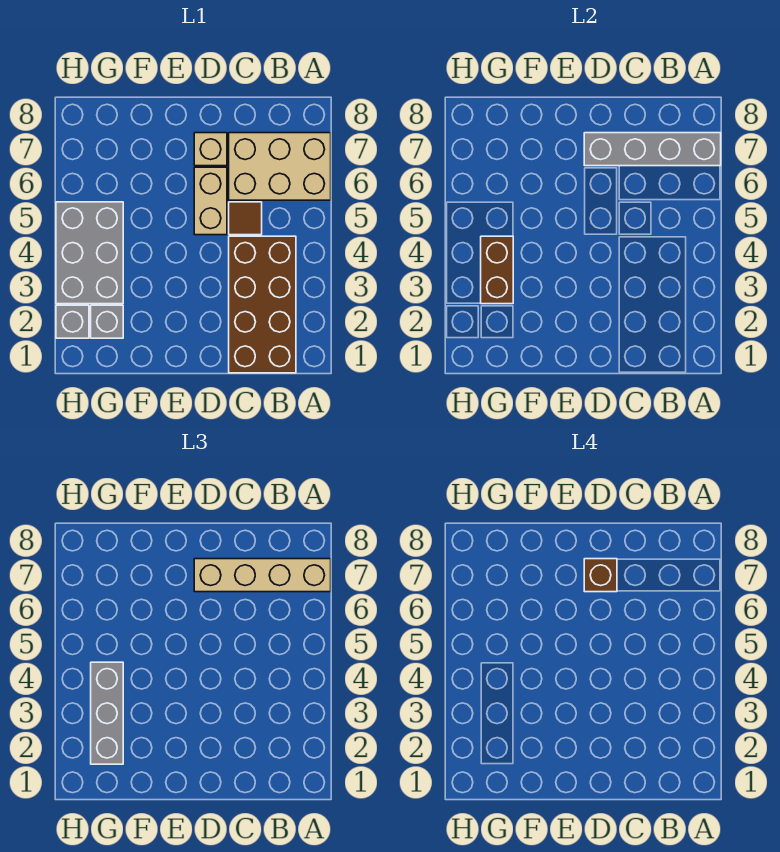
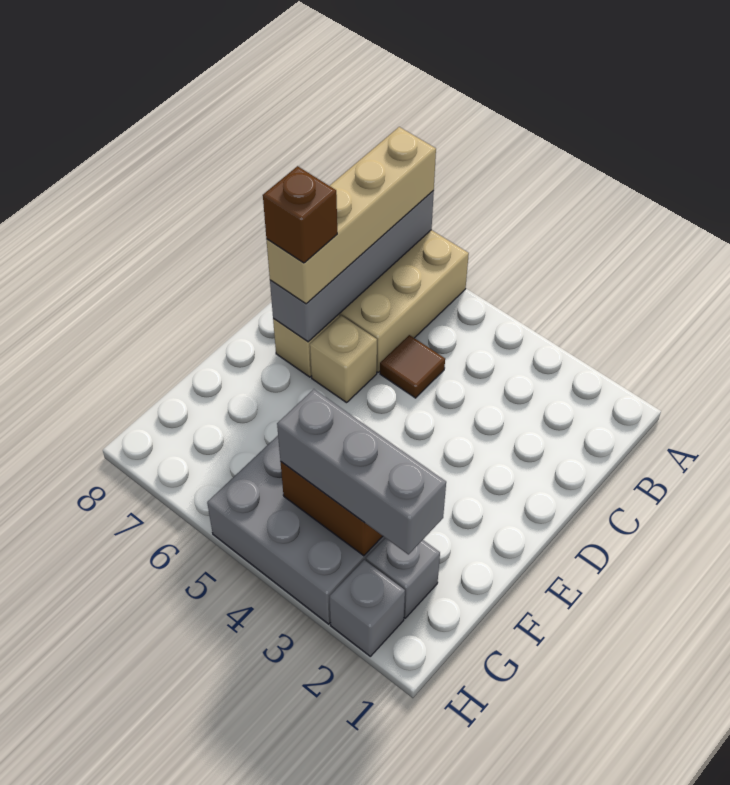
brown brick B1:C4 level 1 -> none
tan brick D5:D6 level 1 -> tan brick D6 level 1

